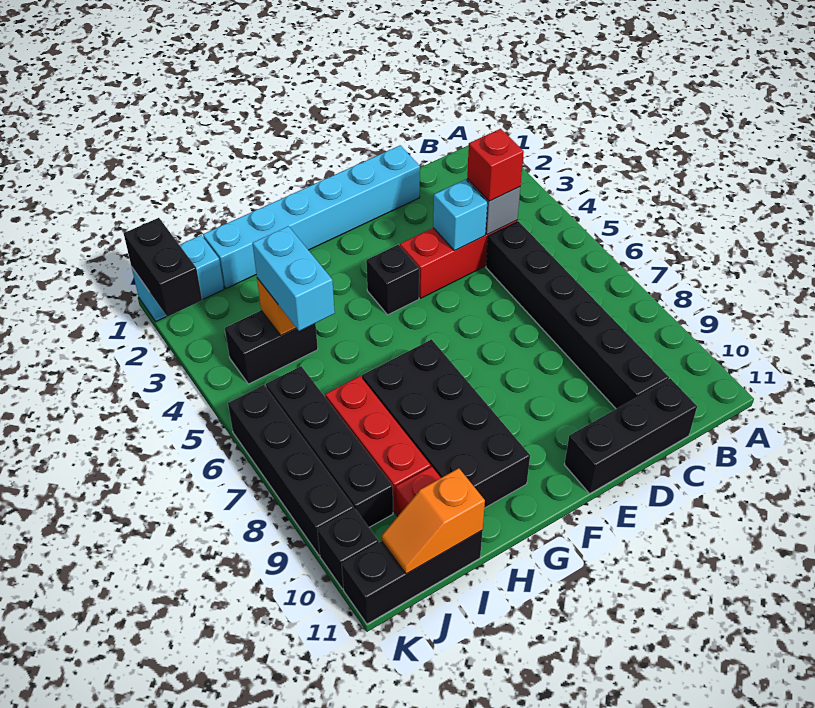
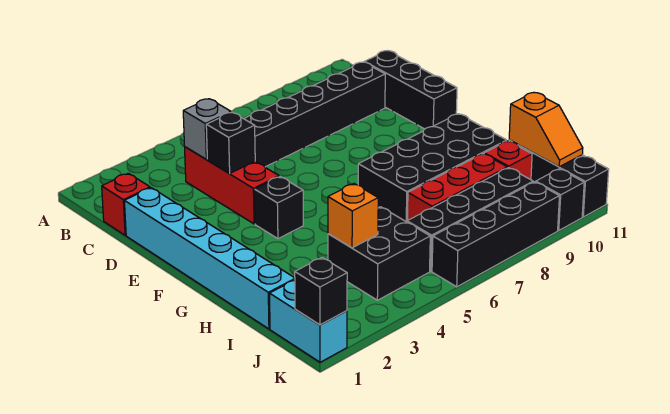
red brick C4 level 3 -> red brick C1 level 1
cyan brick D4 level 2 -> black brick D4 level 2
black brick I4:J4 level 1 -> black brick I4:J5 level 1
cyan brick I4:I5 level 3 -> none
black brick K1:K2 level 2 -> black brick K1 level 2

